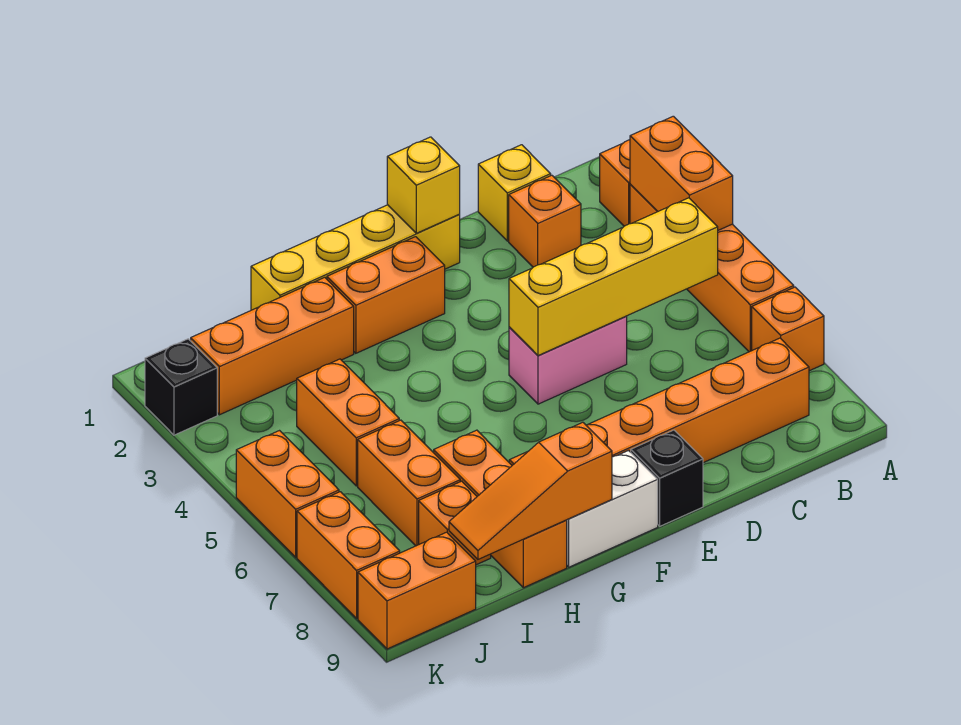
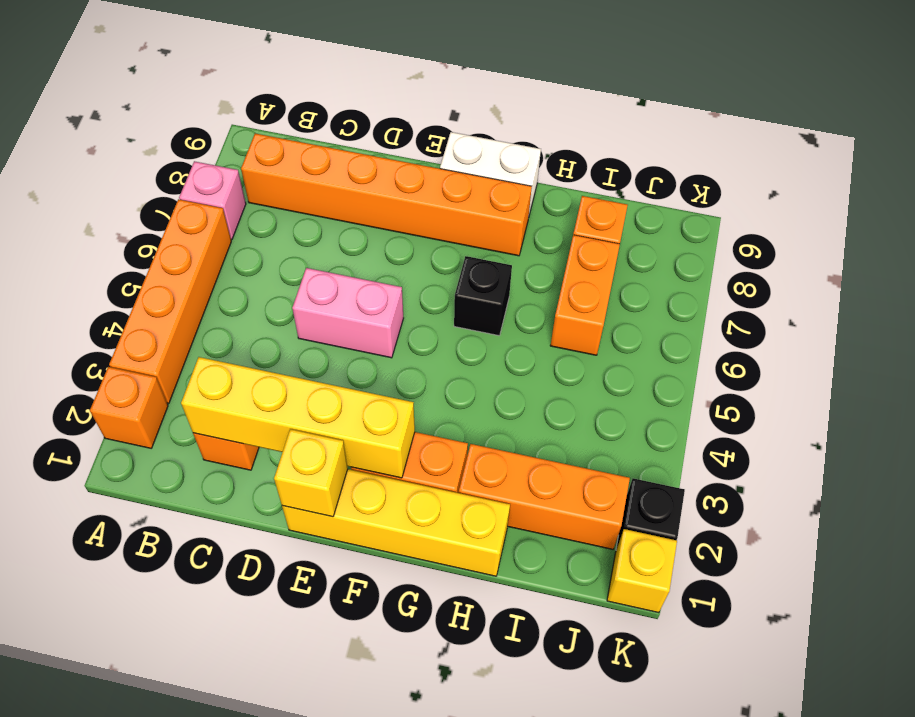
orange brick A3:A4 level 2 -> none
orange brick A7 level 1 -> pink brick A7 level 1
yellow brick B5:E5 level 2 -> yellow brick C2:F2 level 2
yellow brick C1 level 1 -> yellow brick K1 level 1
black brick E9 level 1 -> black brick G6 level 1
orange slope G9:I9 level 2 top G -> none
orange brick H7:H9 level 1 -> none
orange brick I4:I5 level 1 -> none
orange brick J9:K9 level 1 -> none
orange brick K5:K6 level 1 -> none
orange brick K7:K8 level 1 -> none

